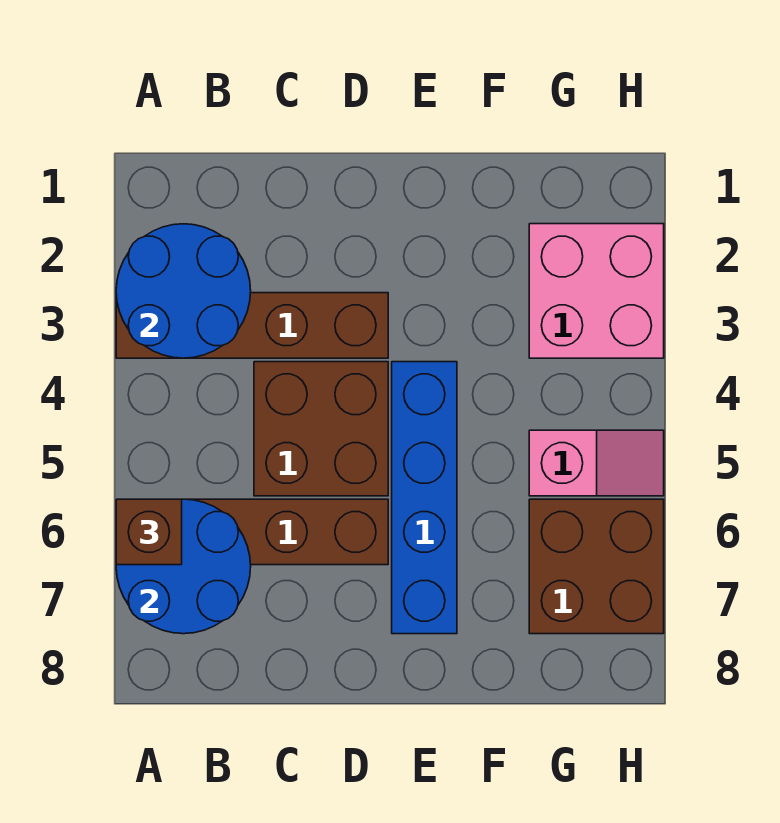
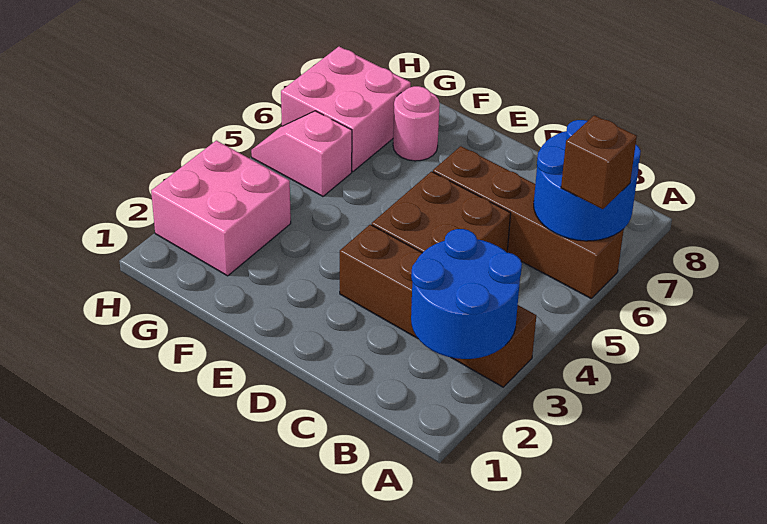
blue brick E4:E7 level 1 -> none
none -> pink round brick F7 level 1
brown brick G6:H7 level 1 -> pink brick G6:H7 level 1

